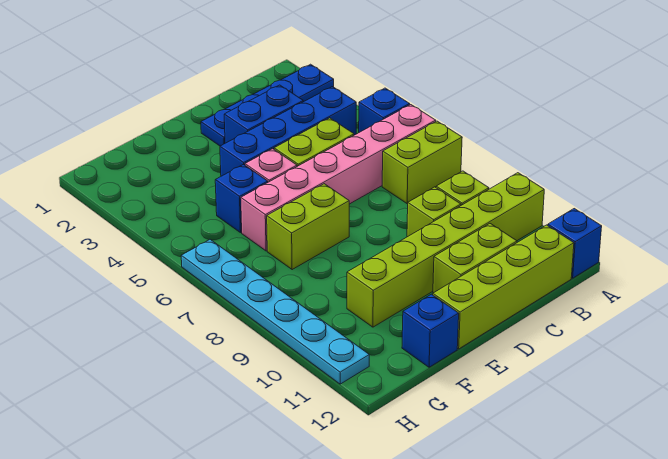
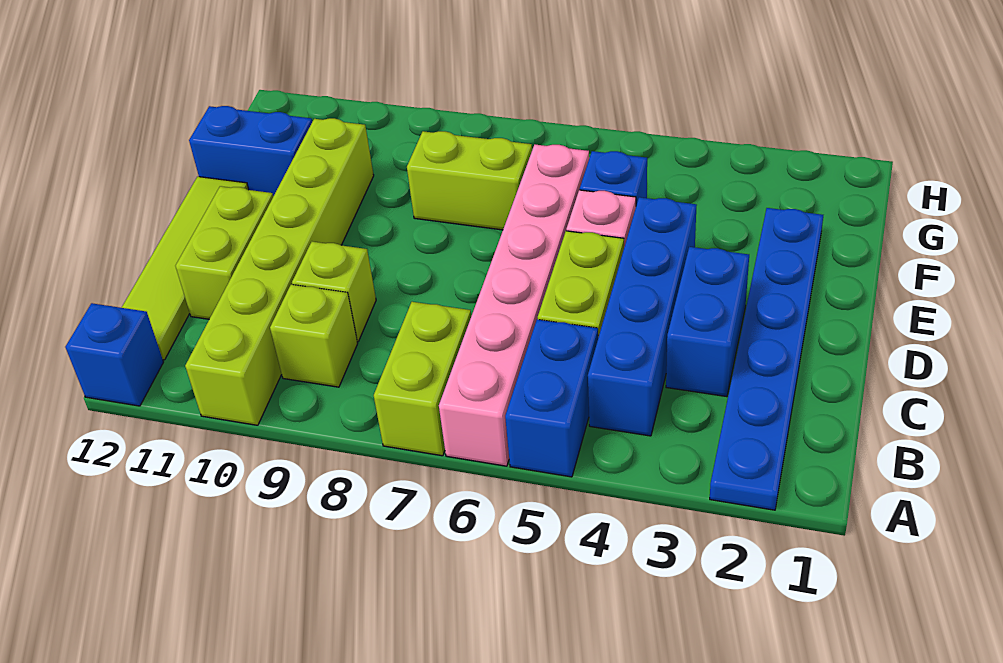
blue plate A2:D2 level 1 -> blue plate A2:F2 level 1
blue brick A5 level 1 -> blue brick A5:B5 level 1
lime brick B12:E12 level 1 -> lime tile B12:E12 level 1
lime brick E7:F7 level 1 -> lime brick F7:F8 level 1
blue brick F12 level 1 -> blue brick F11:F12 level 1
cyan plate H6:H11 level 1 -> none

